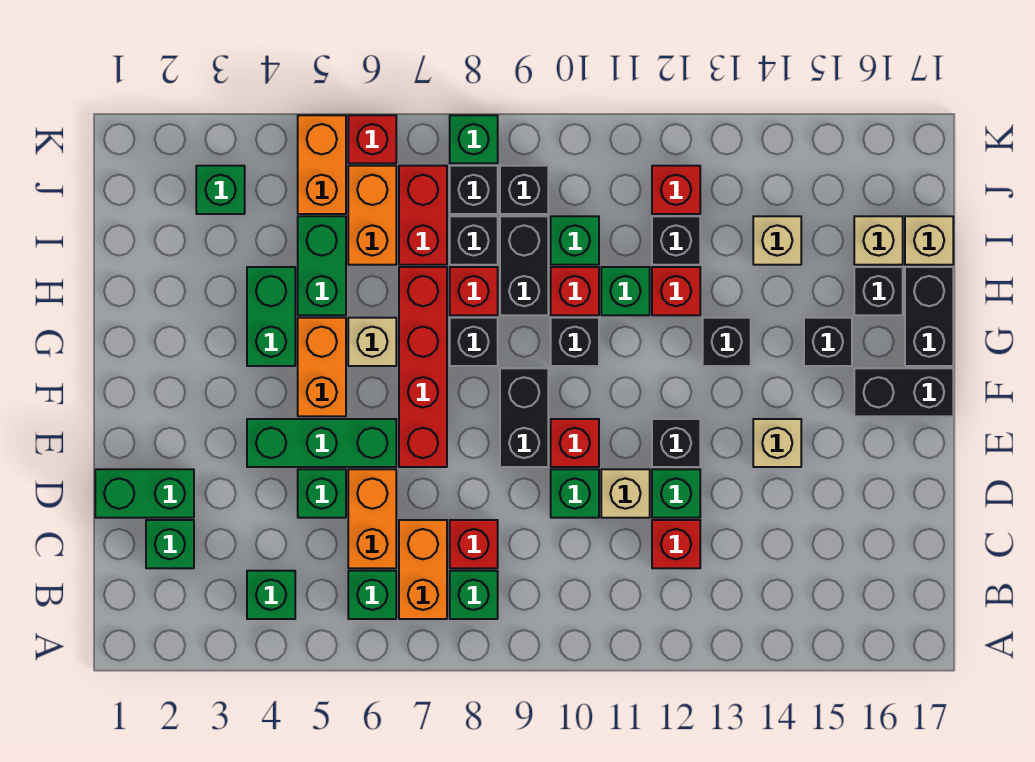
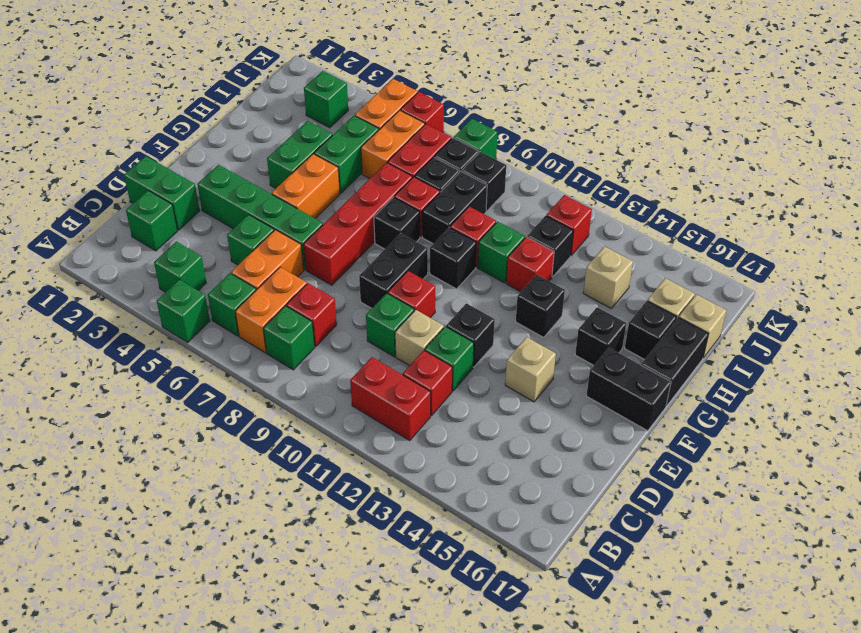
none -> red brick B11:B12 level 1
green brick E4:E6 level 1 -> green brick E3:E6 level 1
tan brick G6 level 1 -> none
green brick I10 level 1 -> green brick A5 level 1

